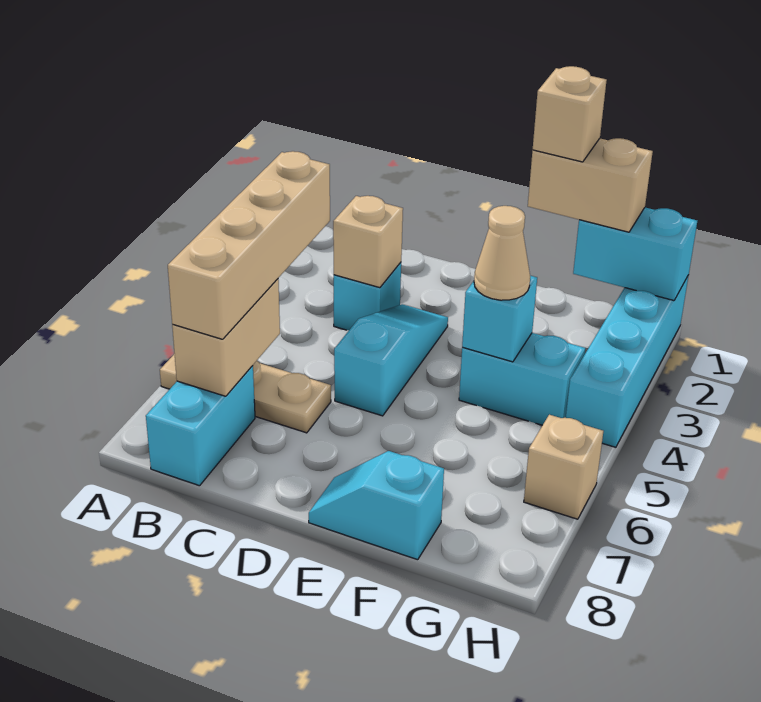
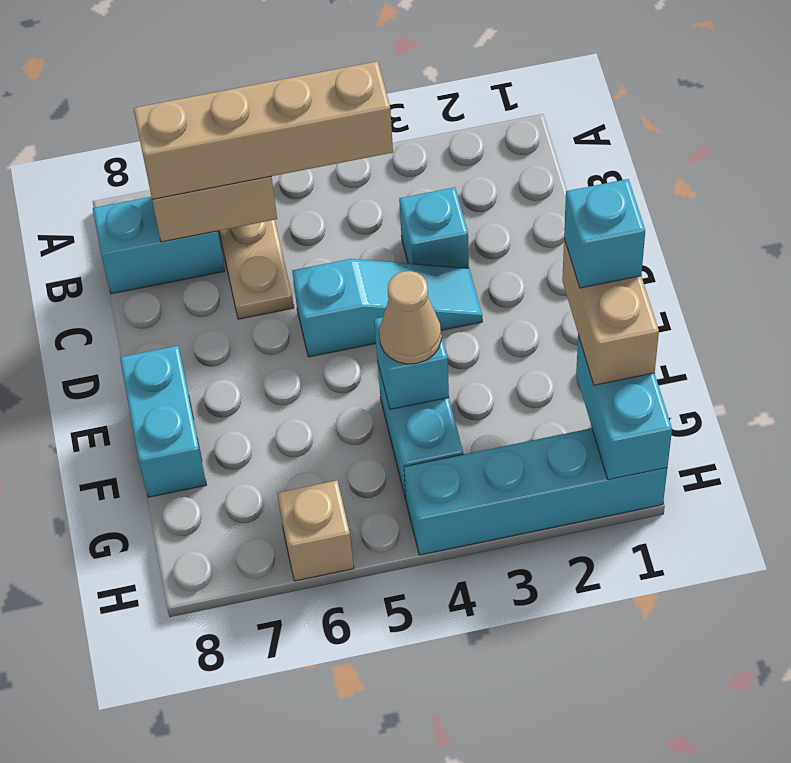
tan brick C3 level 2 -> none
cyan slope E8:F8 level 1 top F -> cyan brick E8:F8 level 1
tan brick F1 level 4 -> cyan brick F1 level 4

